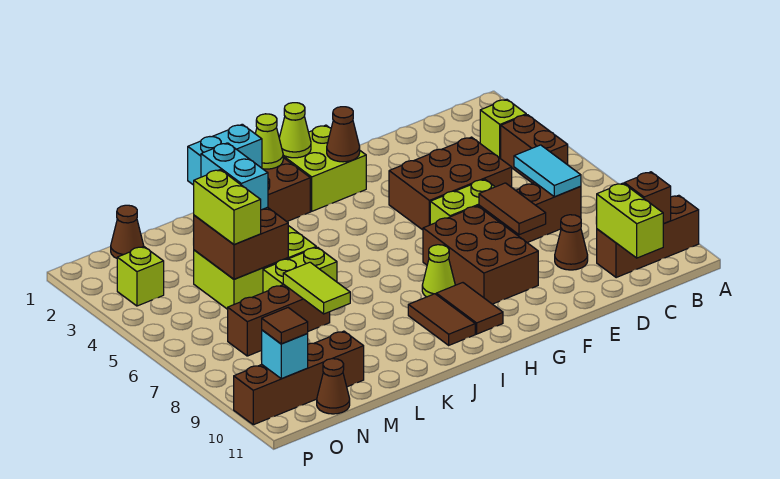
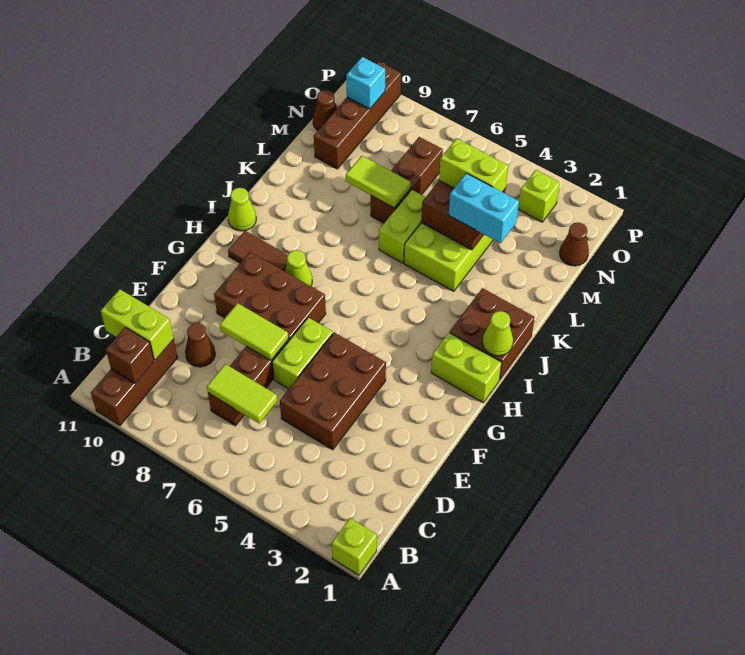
lime brick B3 level 1 -> lime brick A1 level 1
brown brick B4:B5 level 1 -> none
cyan tile C6:C7 level 2 -> lime tile C6:C7 level 2
brown tile E7:E8 level 2 -> lime tile E7:E8 level 2
lime brick G1:H2 level 1 -> lime brick H1:H2 level 1
brown cone G2 level 2 -> none
lime cone H1 level 2 -> lime cone I11 level 1
brown tile I9:I10 level 1 -> none
cyan brick J1:K1 level 2 -> none
brown tile O10 level 3 -> none

